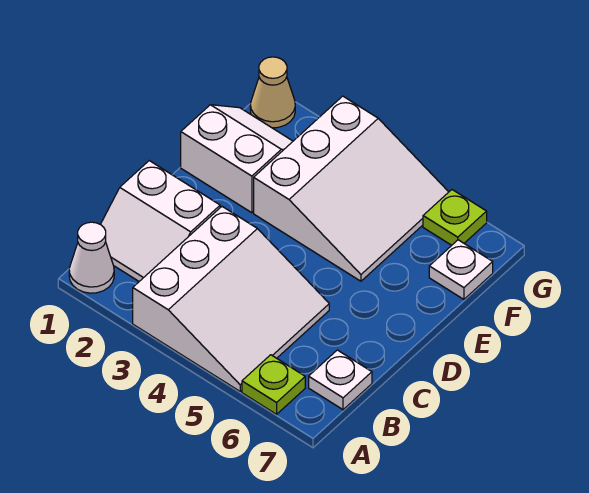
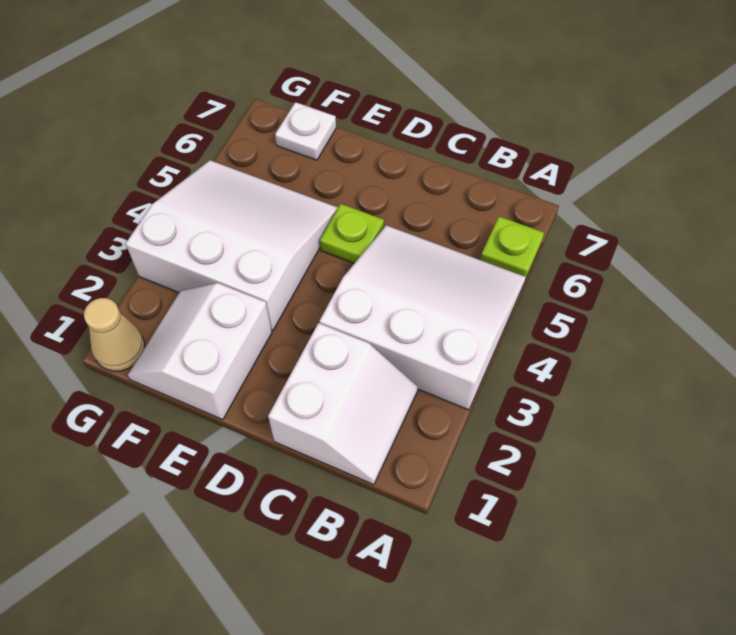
white cone A1 level 1 -> none
white plate B7 level 1 -> none
lime plate G6 level 1 -> lime plate D5 level 1

